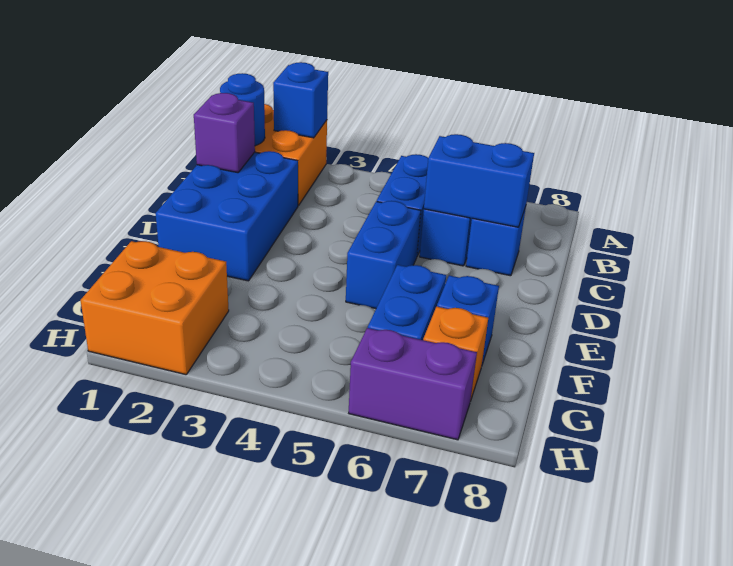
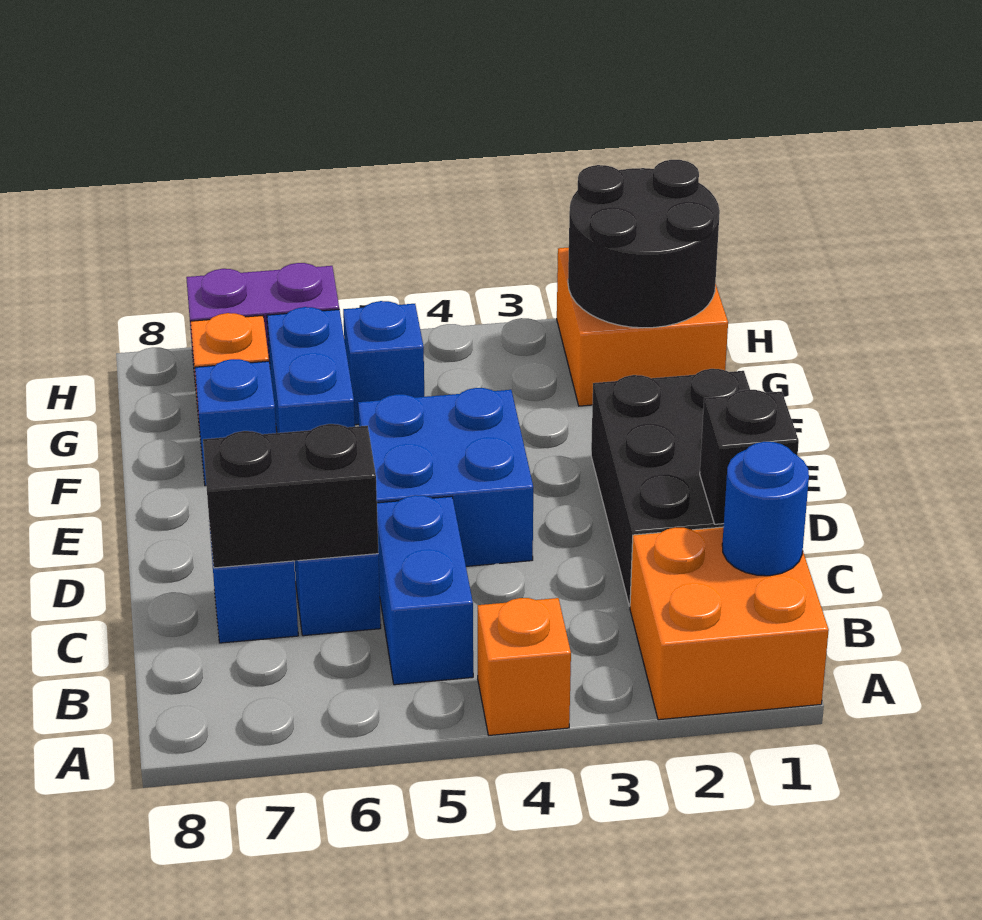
blue brick A2 level 2 -> blue brick G5 level 1
none -> orange brick A4 level 1
blue brick C1:E2 level 1 -> black brick C1:E2 level 1
purple brick C1 level 2 -> black brick C1 level 2
blue brick C6:C7 level 2 -> black brick C6:C7 level 2
blue brick D5:E5 level 1 -> blue brick D4:E5 level 1
none -> black round brick G1:H2 level 2

